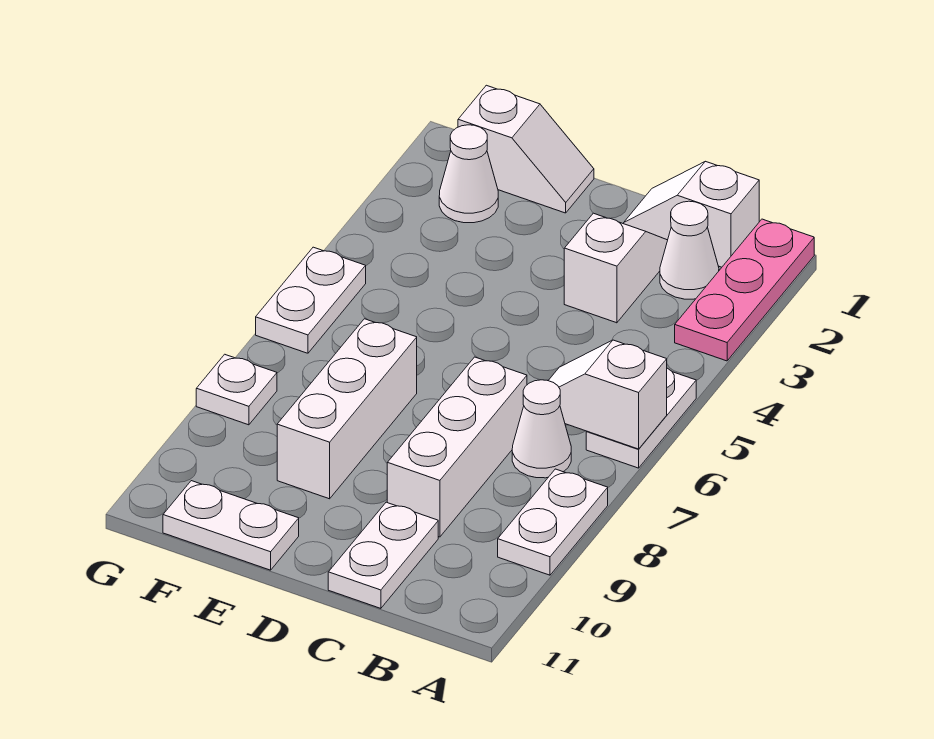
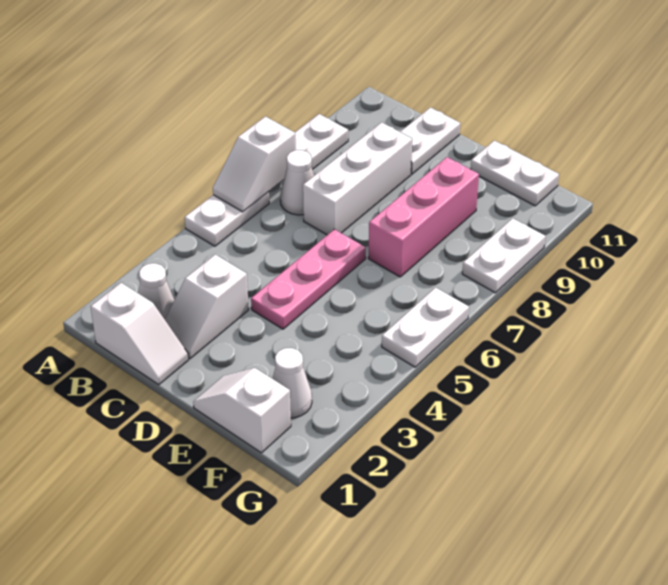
pink plate A1:A3 level 1 -> pink plate D4:D6 level 1
white slope A6:B6 level 2 top A -> white slope A6:A7 level 2 top 7
white brick E7:E9 level 1 -> pink brick E7:E9 level 1
white plate G8 level 1 -> white plate G8:G9 level 1

